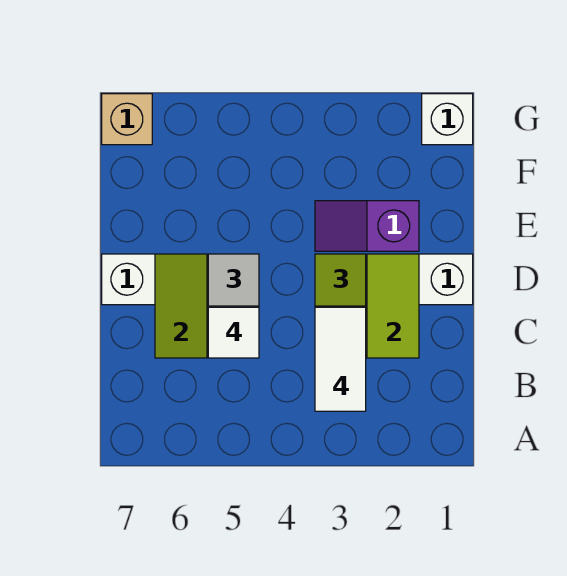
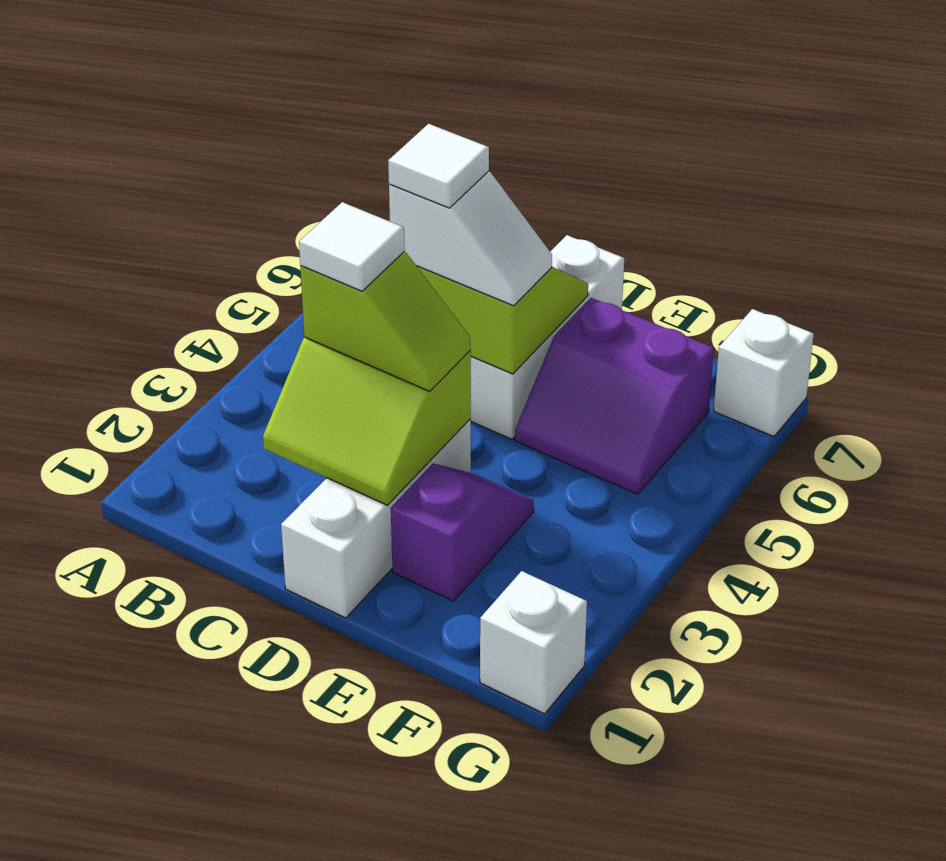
white tile B3:C3 level 4 -> white tile C3 level 4
none -> purple slope E5:F6 level 1 top 6
tan brick G7 level 1 -> white brick G7 level 1

